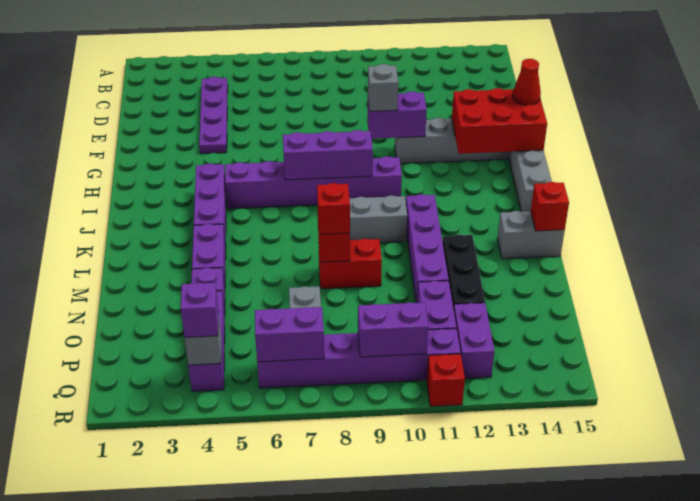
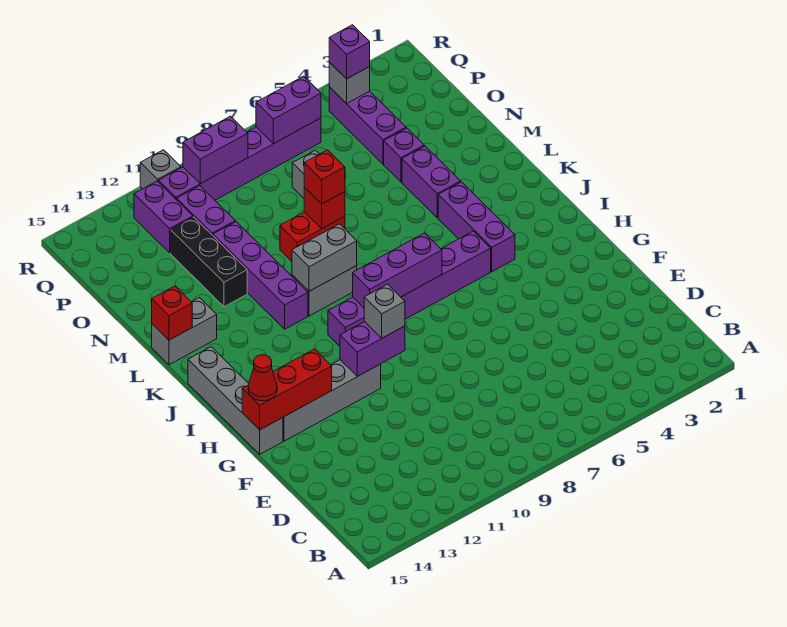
purple plate C4:F4 level 1 -> none
red brick G13:H15 level 2 -> red brick G13:G15 level 2
none -> grey brick K9:K10 level 2
red brick R11 level 1 -> grey brick R11 level 1

